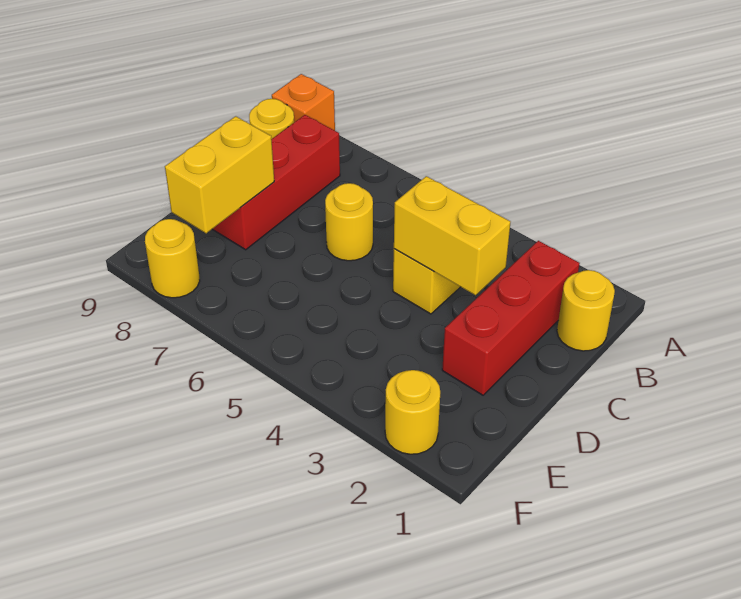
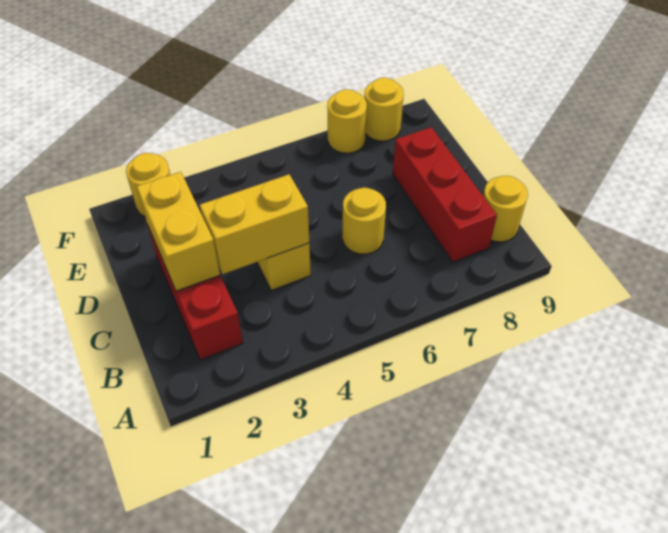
orange brick A9 level 1 -> none
yellow round brick B1 level 1 -> yellow round brick F7 level 1
yellow brick D8:E8 level 2 -> yellow brick C2:D2 level 2

